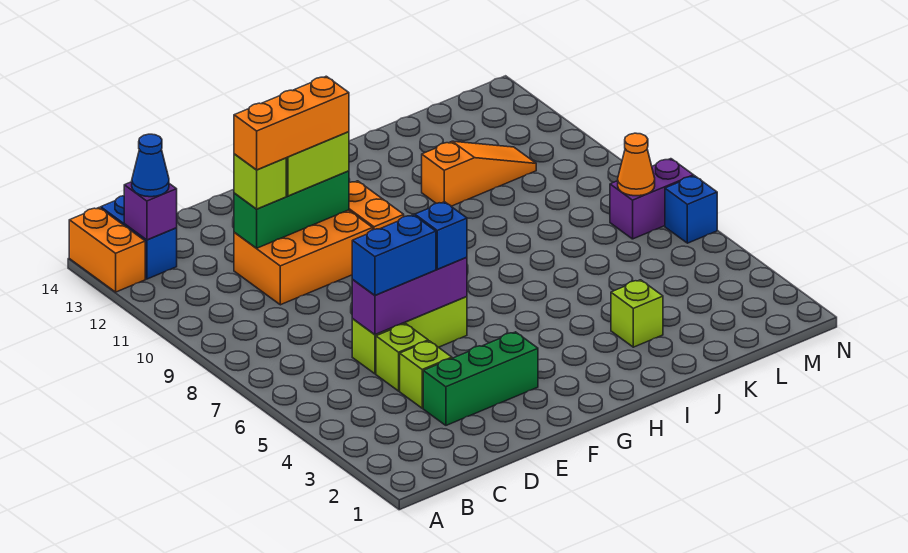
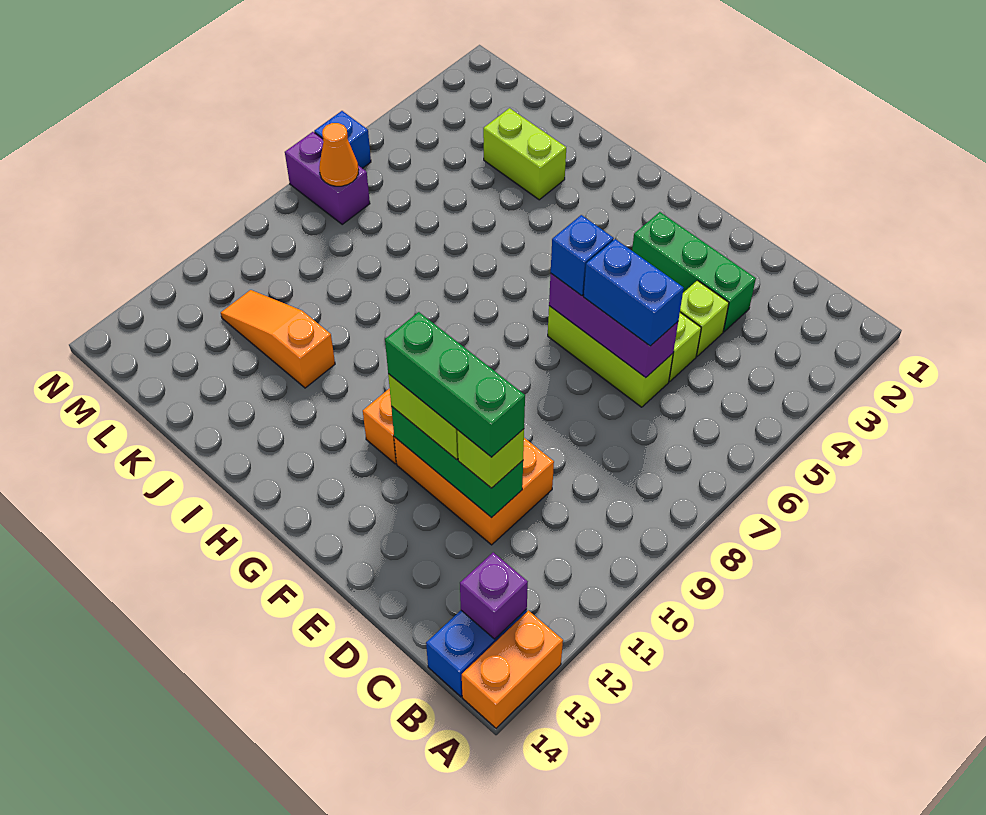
blue cone B13 level 3 -> none
orange brick D11:F11 level 4 -> green brick D11:F11 level 4
lime brick J3 level 1 -> lime brick J3:K3 level 1

